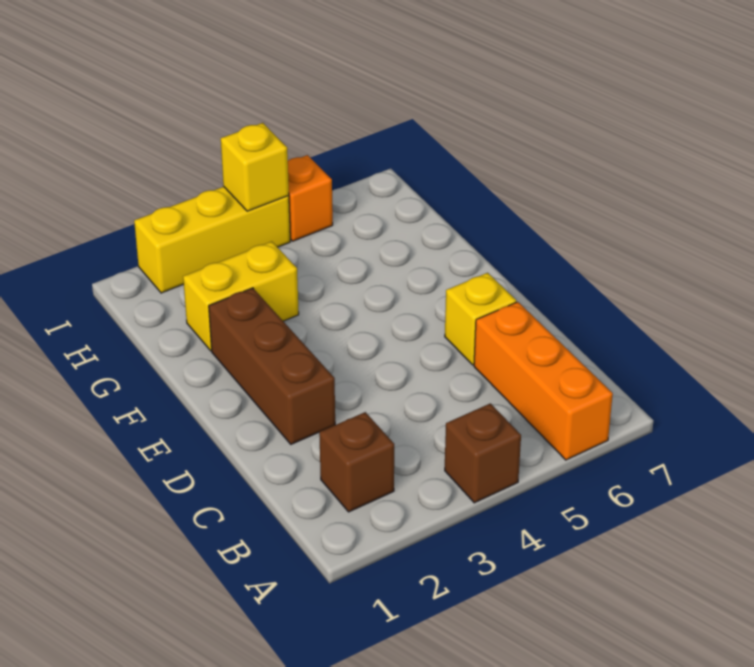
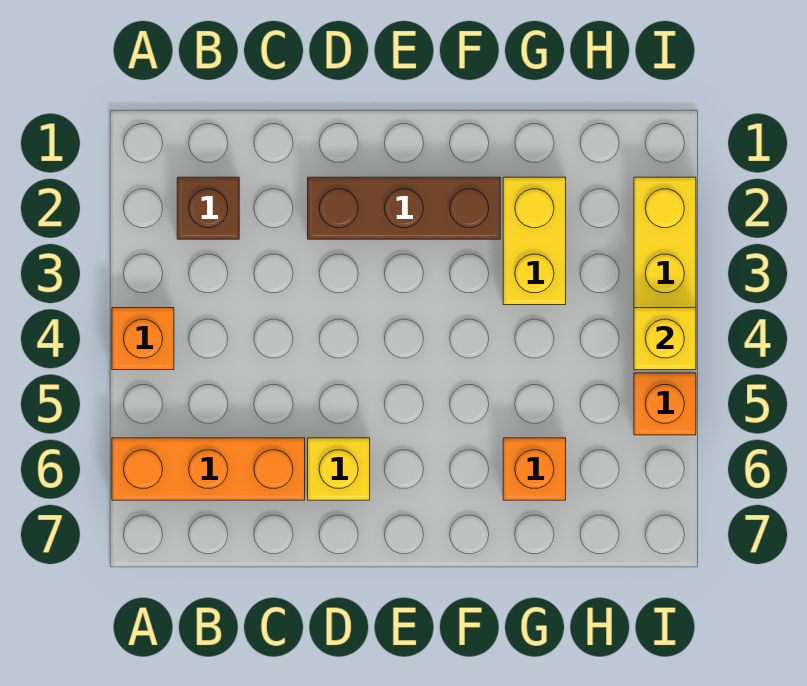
brown brick A4 level 1 -> orange brick A4 level 1
none -> orange brick G6 level 1

